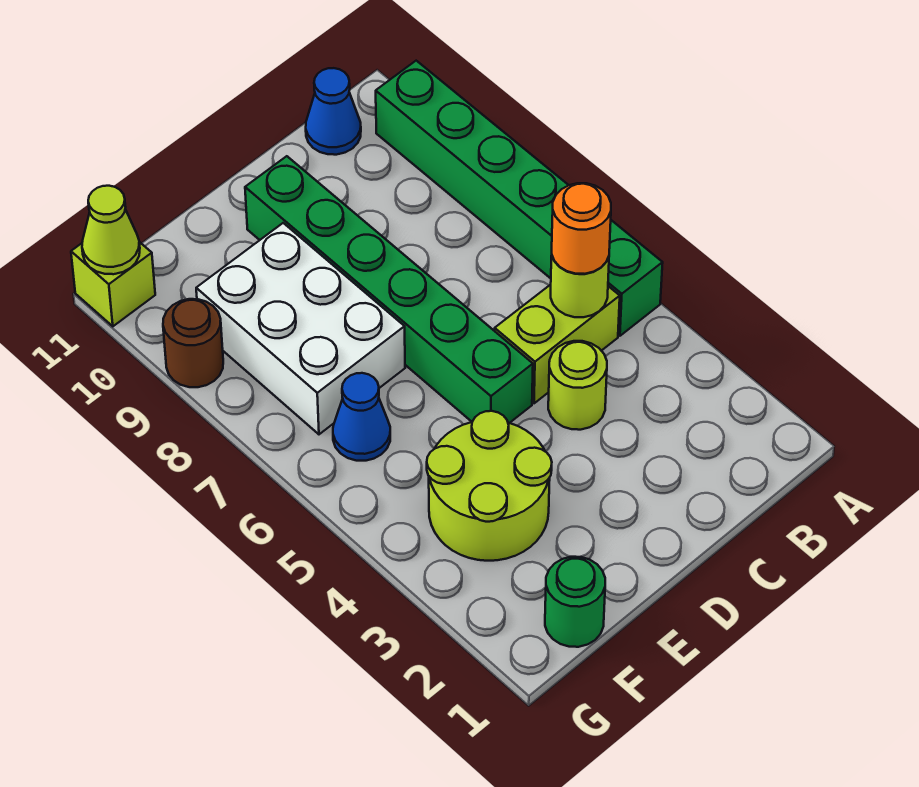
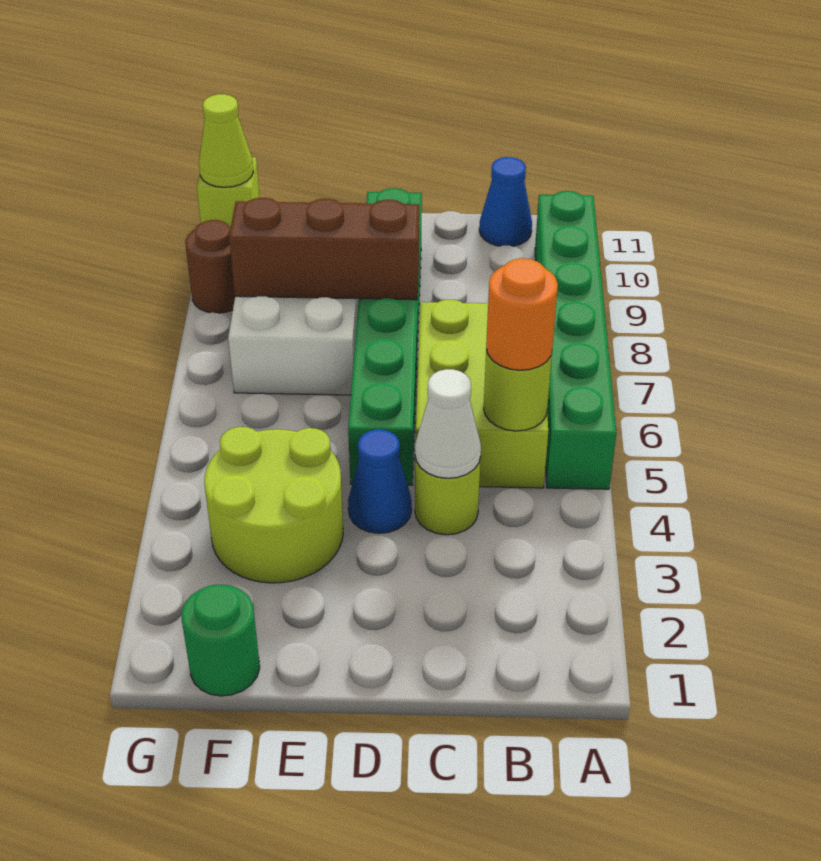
lime brick B5:C5 level 1 -> lime brick B5:C7 level 1
none -> white cone C4 level 2
none -> brown brick D8:F8 level 2
blue cone F6 level 1 -> blue cone D4 level 1

